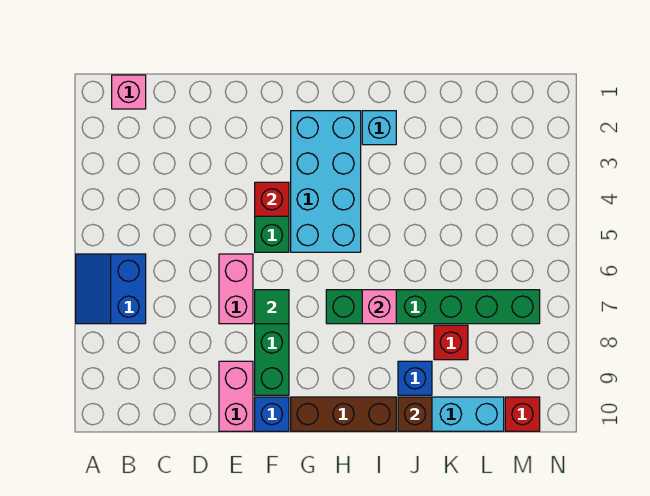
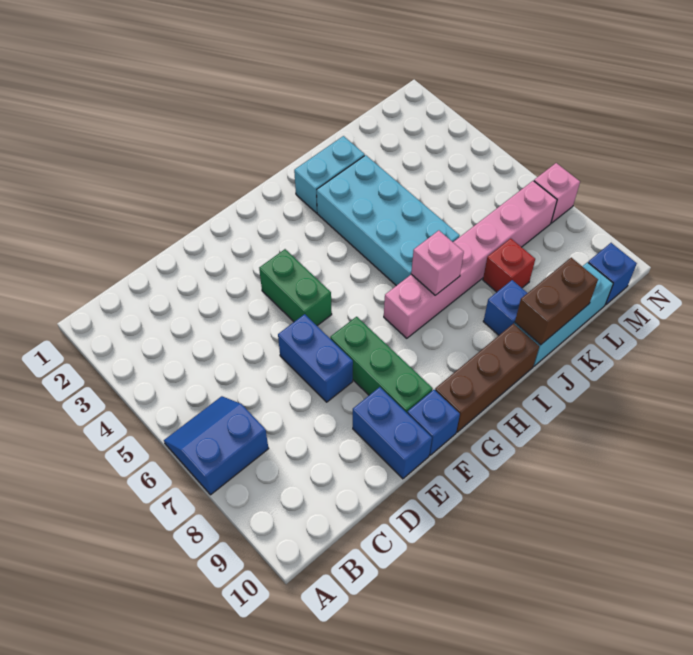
blue slope A6:B7 level 1 top B -> blue slope A6:B7 level 1 top 7
pink brick B1 level 1 -> pink brick N7 level 1
pink brick E6:E7 level 1 -> blue brick E6:E7 level 1
pink brick E9:E10 level 1 -> blue brick E9:E10 level 1
red brick F4 level 2 -> none
green tile F7 level 2 -> none
cyan brick G2:H5 level 1 -> cyan brick I3:J6 level 1
green brick H7:M7 level 1 -> pink brick H7:M7 level 1
cyan brick I2 level 1 -> cyan brick I2:J2 level 1
brown brick J10 level 2 -> brown brick J10:K10 level 2
red brick M10 level 1 -> blue brick M10 level 1

